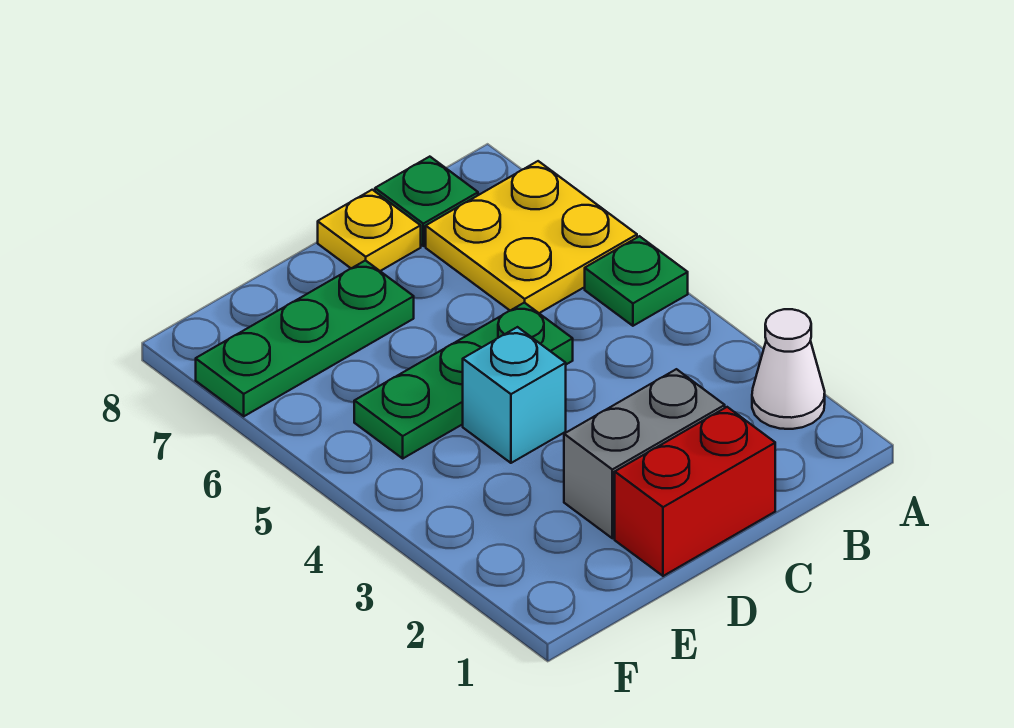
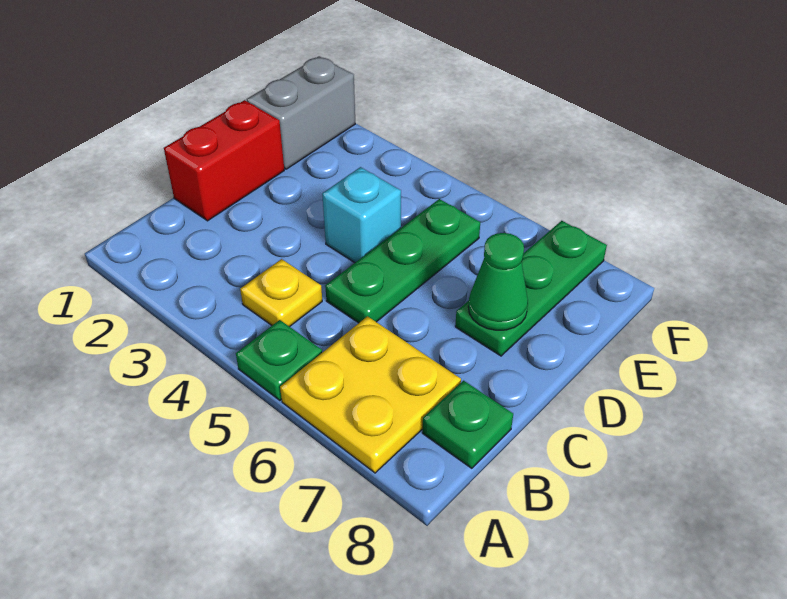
white cone A2 level 1 -> none
grey brick C2:D2 level 1 -> grey brick E1:F1 level 1
yellow plate C8 level 1 -> yellow plate B4 level 1
none -> green cone D7 level 2

